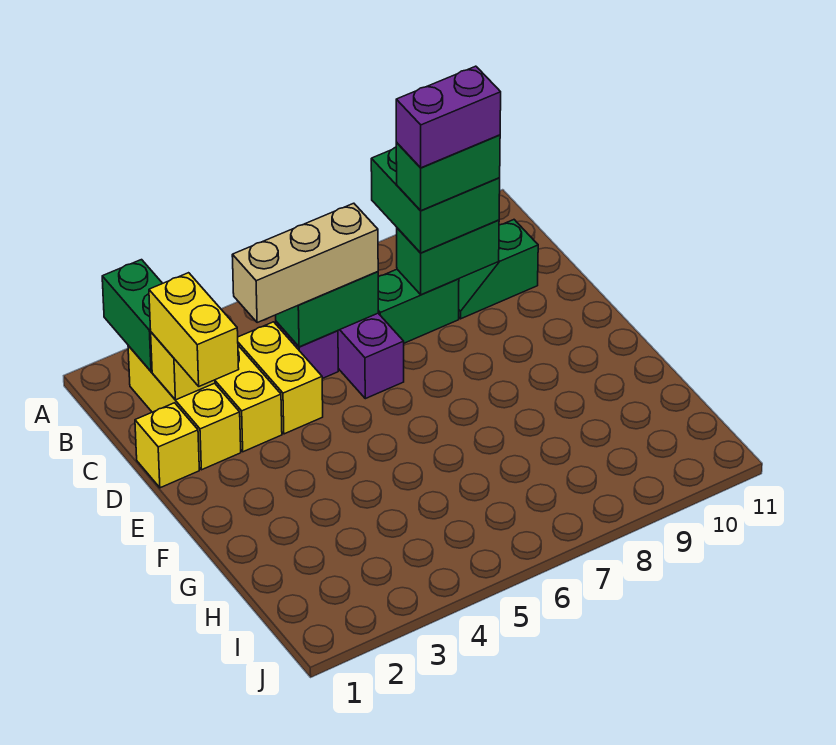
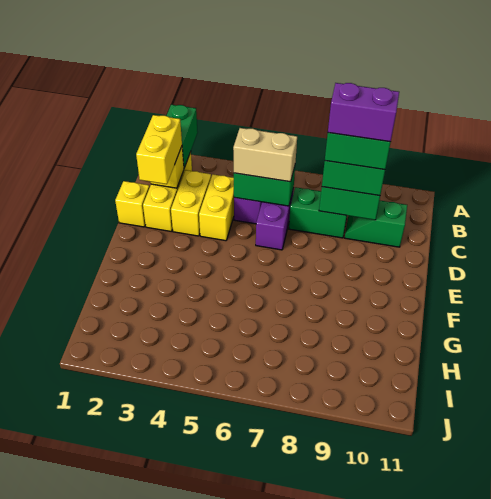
tan brick C4:C6 level 3 -> tan brick C5:C6 level 3

